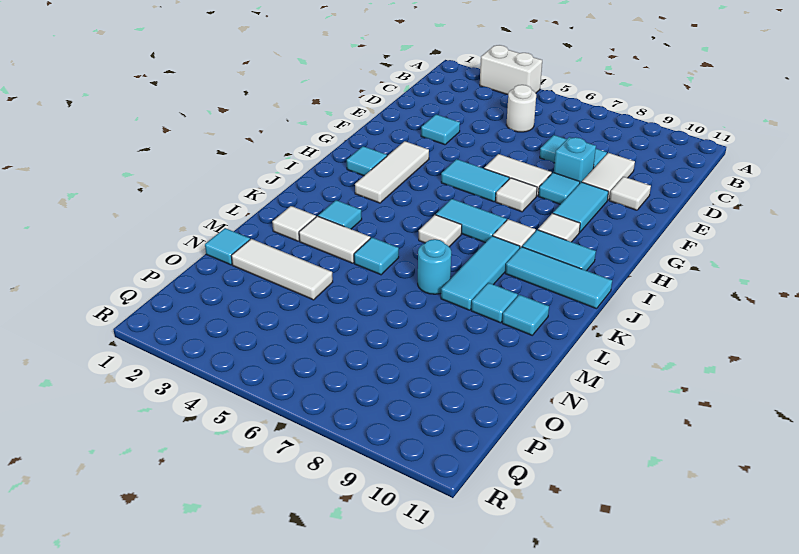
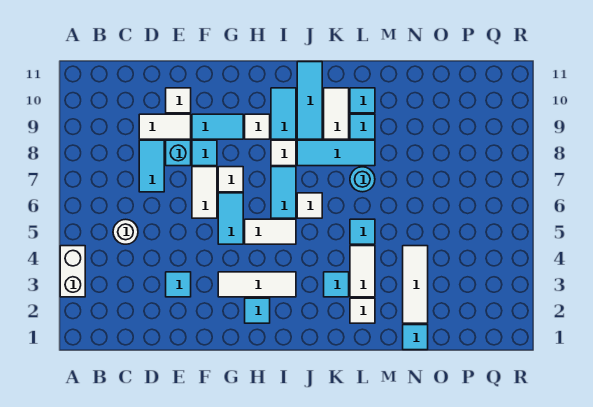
none -> white tile H5:I5 level 1
none -> white tile K9:K10 level 1

